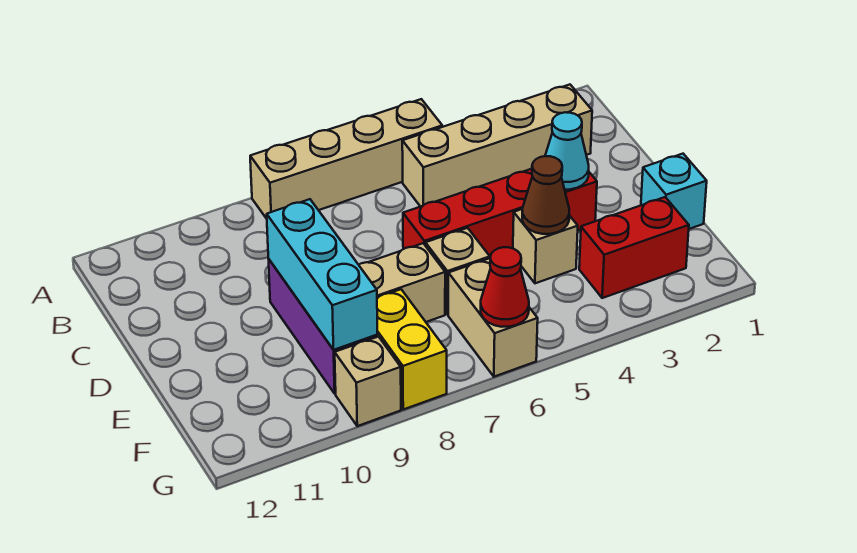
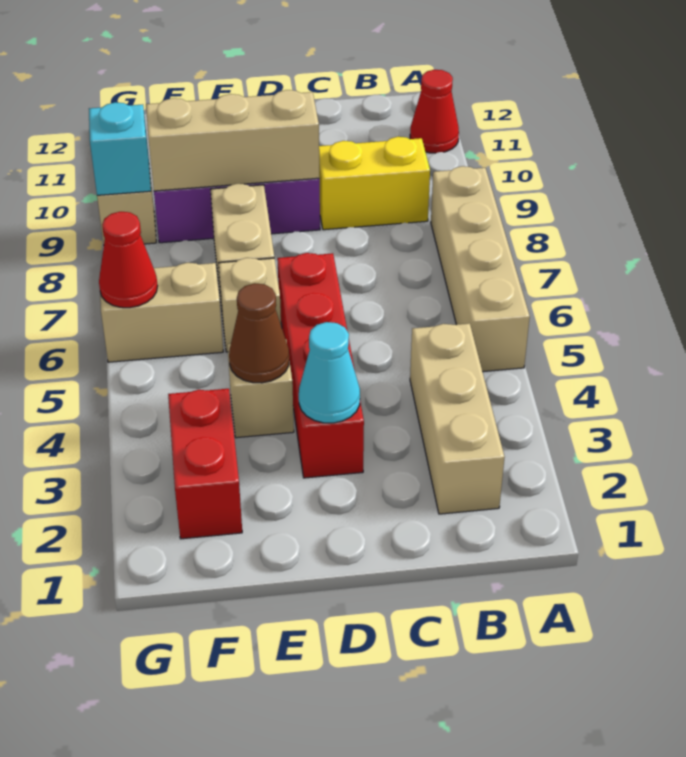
none -> red cone A11 level 1
tan brick B2:B5 level 1 -> tan brick B2:B4 level 1
cyan brick D9:F9 level 2 -> tan brick D9:F9 level 2
cyan brick E1 level 1 -> cyan brick G9 level 2
yellow brick F8:G8 level 1 -> yellow brick B9:C9 level 1

